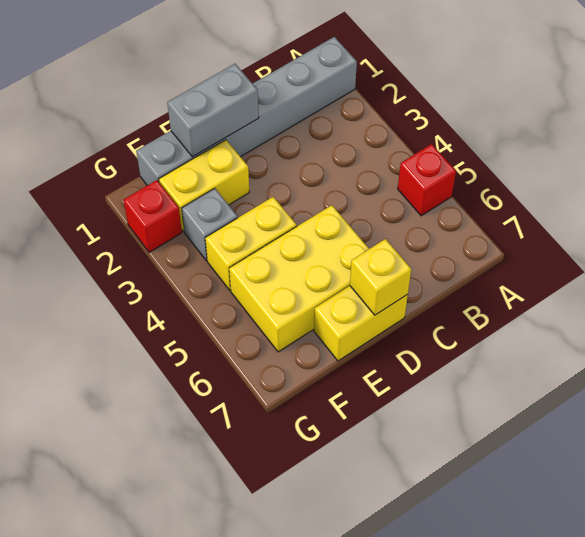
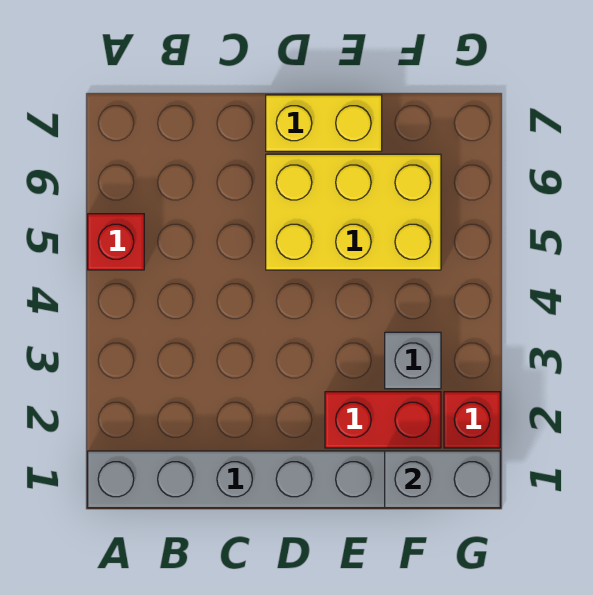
grey brick D1:E1 level 2 -> grey brick F1:G1 level 2
yellow brick D7 level 2 -> none
yellow brick E2:F2 level 1 -> red brick E2:F2 level 1
yellow brick E4:F4 level 1 -> none

